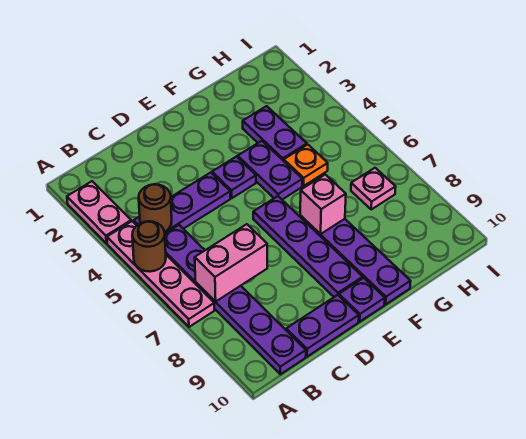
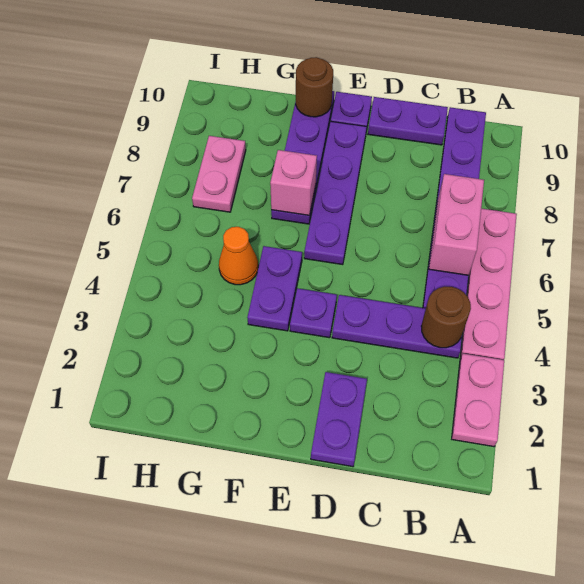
brown round brick A5 level 2 -> brown round brick F10 level 2
pink brick B7:C7 level 2 -> pink brick B6:B7 level 2
purple plate G3:G4 level 1 -> purple plate D1:D2 level 1
orange plate G5 level 1 -> orange cone G5 level 1
pink plate H7 level 1 -> pink plate H7:H8 level 1

